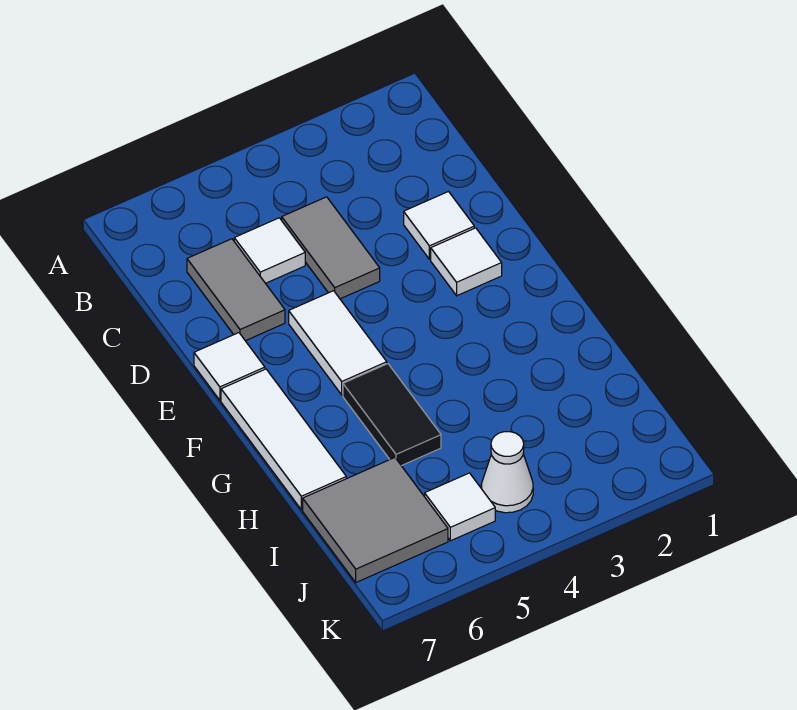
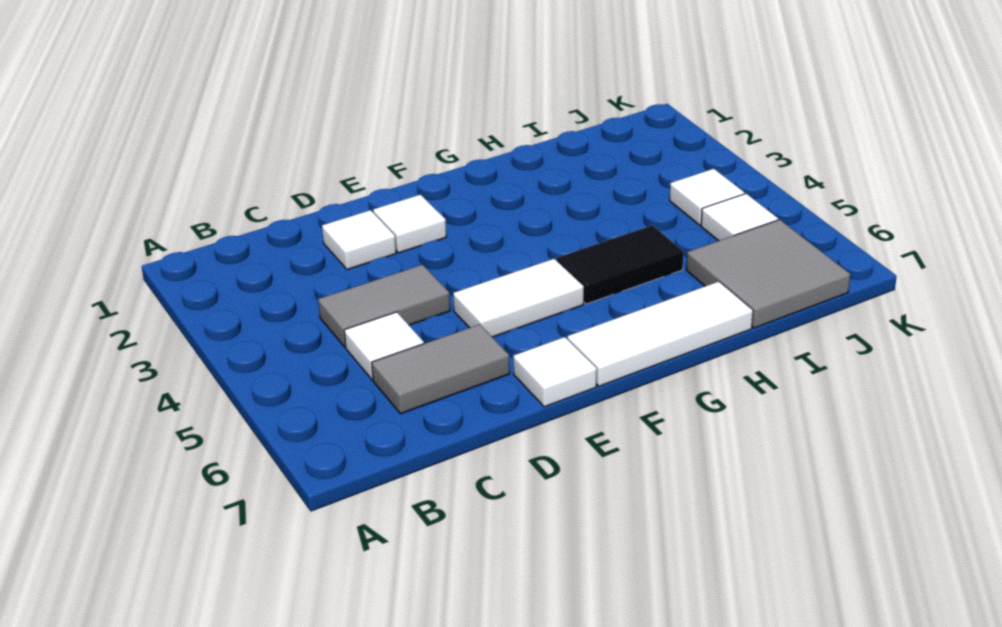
white cone J4 level 1 -> white tile J4 level 1

